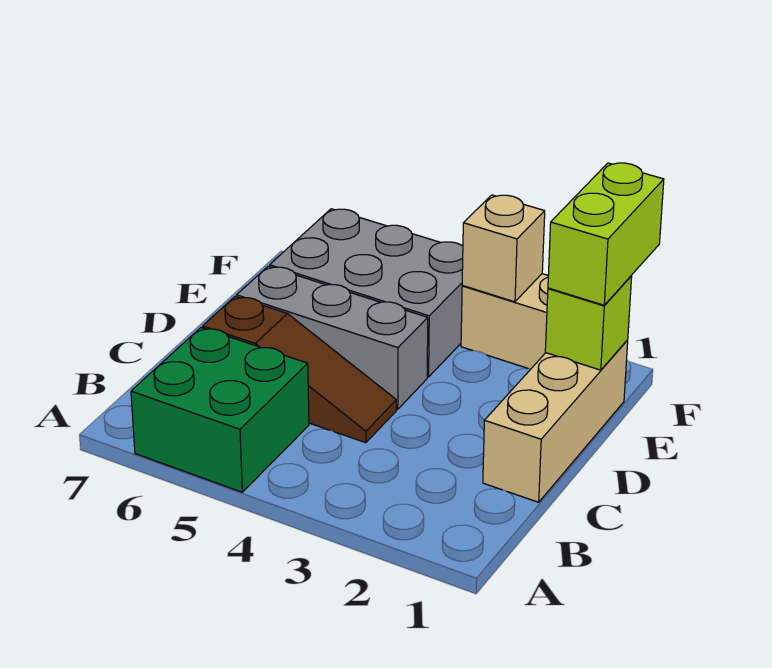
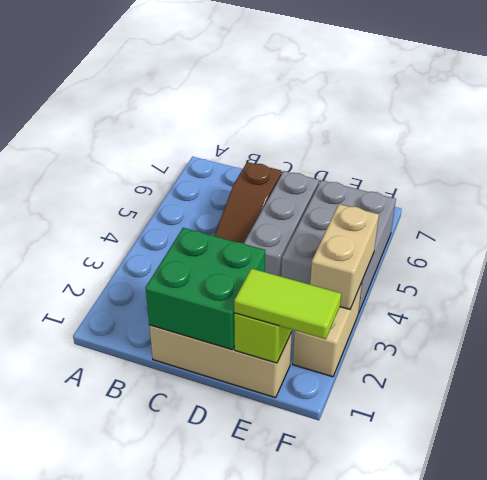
green brick A5:B6 level 1 -> green brick C1:D2 level 2
lime brick E1:F1 level 3 -> lime tile E1:F1 level 3
tan brick F3 level 2 -> tan brick F3:F4 level 2

